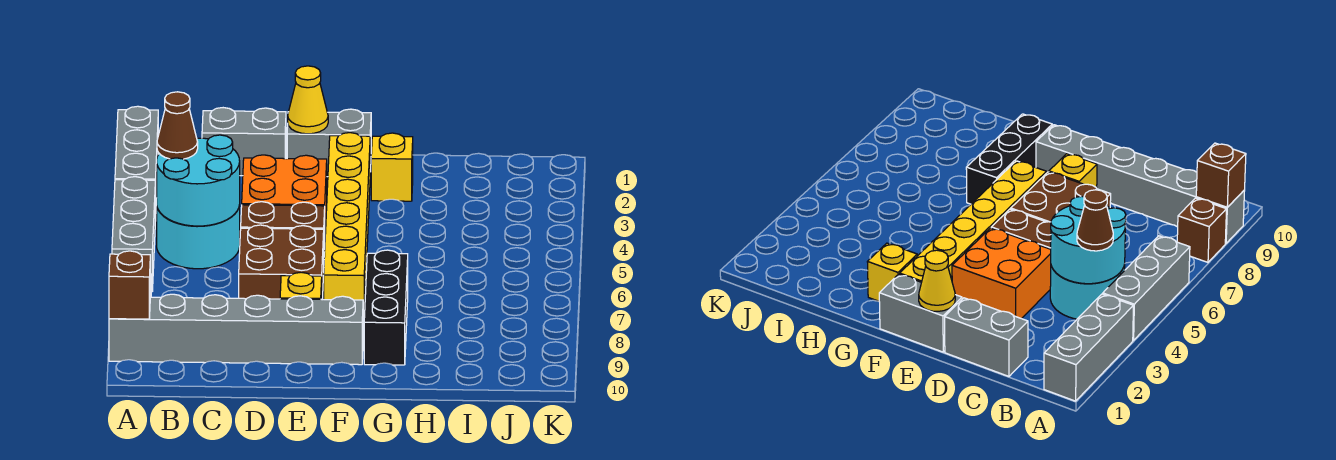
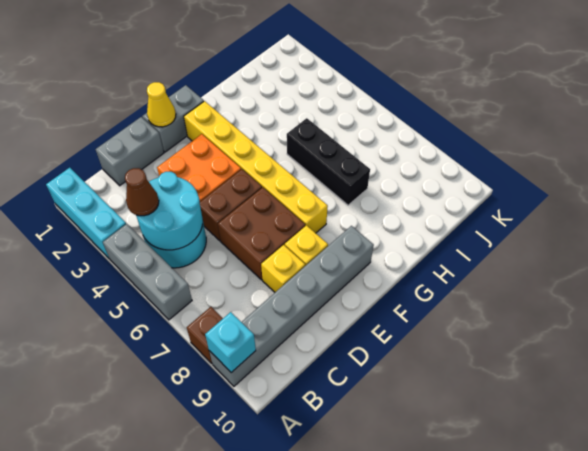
grey brick A1:A3 level 1 -> cyan brick A1:A3 level 1
brown brick A9 level 2 -> cyan brick A9 level 2
yellow brick G2 level 1 -> yellow brick D8 level 1
black brick G7:G9 level 1 -> black brick H5:H7 level 1

